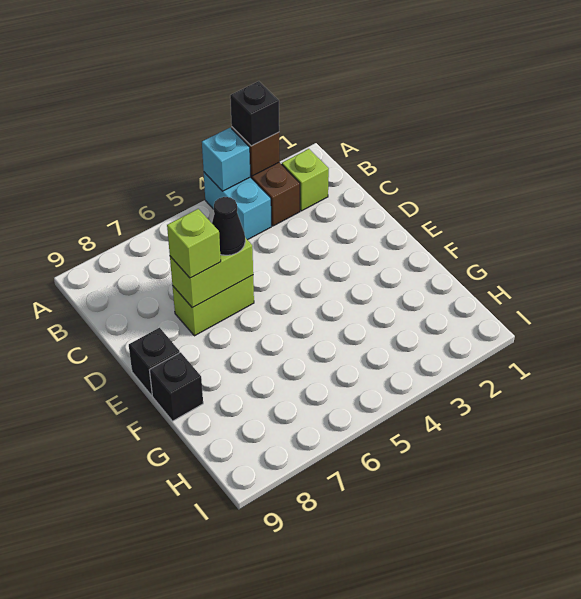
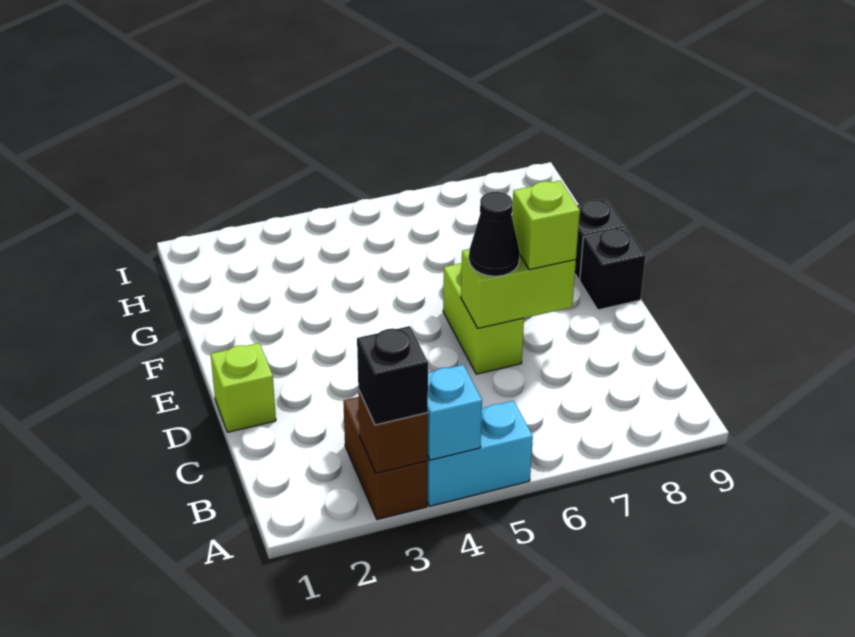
cyan brick A4:B4 level 1 -> cyan brick A4:A5 level 1
lime brick B2 level 1 -> lime brick D1 level 1
lime brick D6:D7 level 1 -> lime brick D6:E6 level 1

